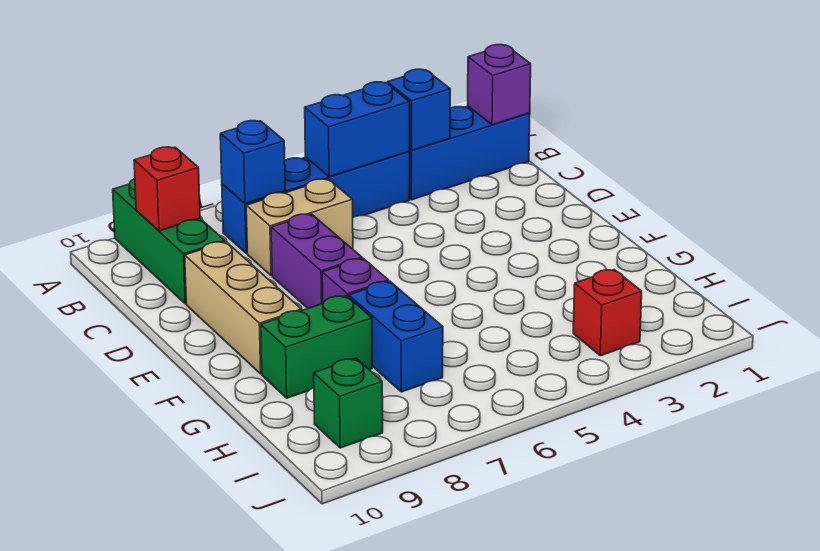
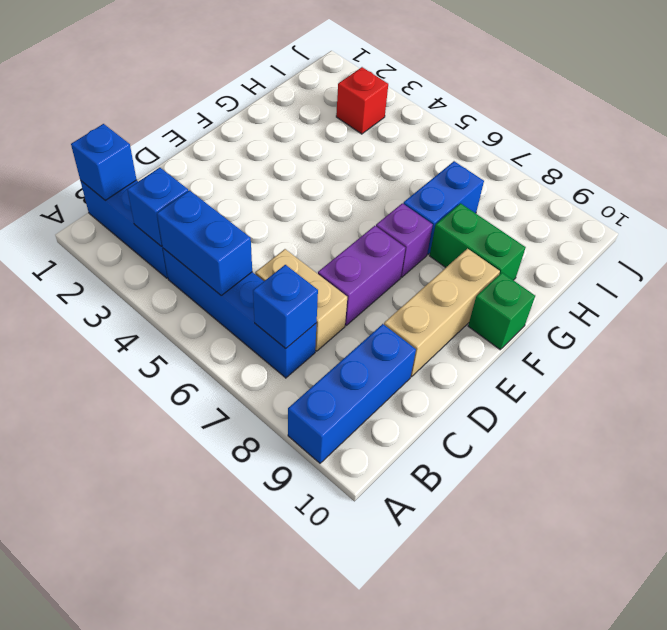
green brick A9:C9 level 1 -> blue brick A9:C9 level 1
purple brick B1 level 2 -> blue brick B1 level 2
red brick B9 level 2 -> none
green brick I9 level 1 -> green brick F10 level 1

